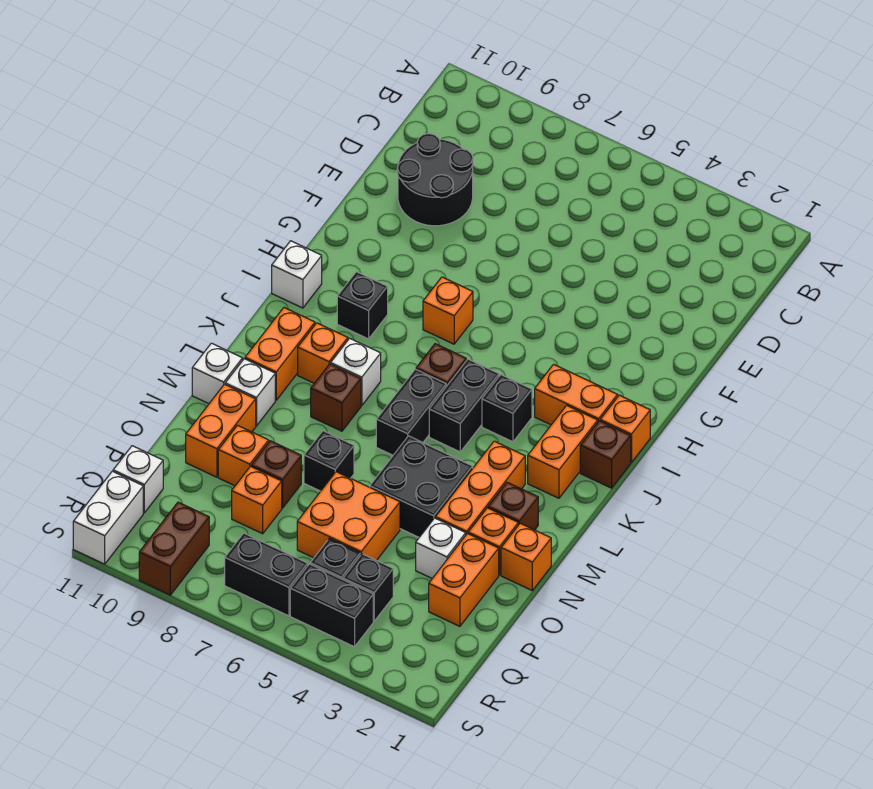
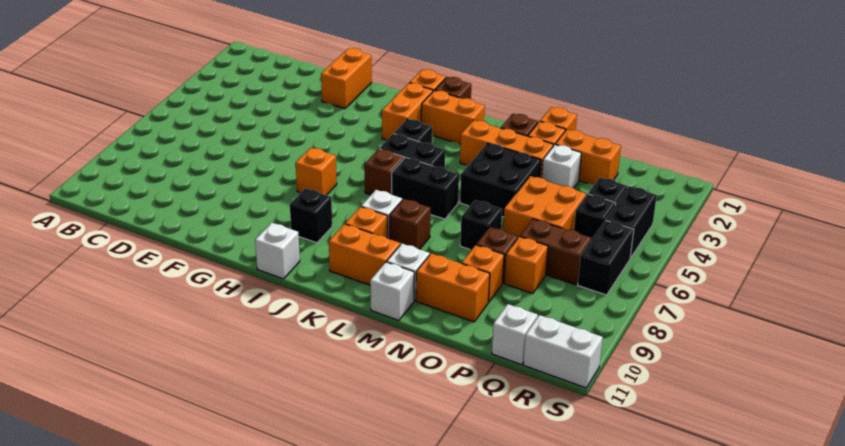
black round brick D9:E10 level 1 -> none
none -> orange brick F1:F2 level 1
brown brick R9:S9 level 1 -> brown brick P7:Q7 level 1

